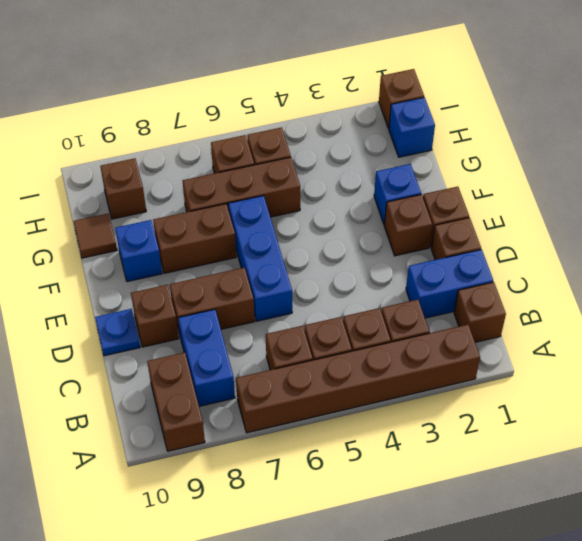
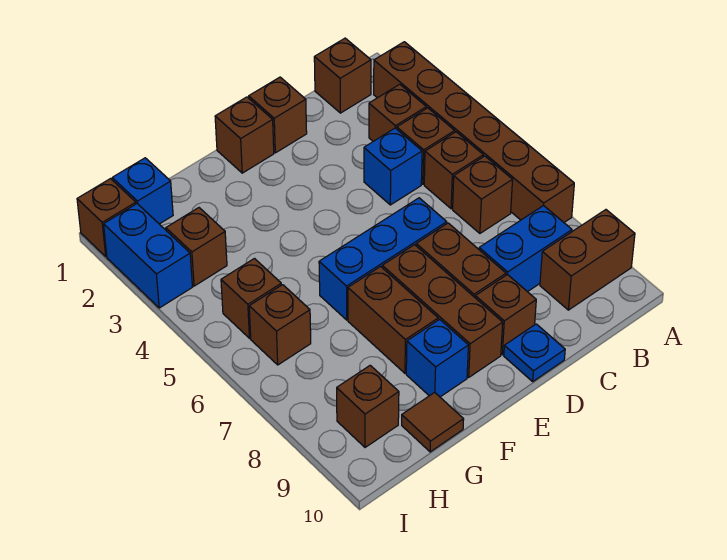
blue brick C1:C2 level 1 -> blue brick I2:I3 level 1
brown brick E2 level 1 -> brown brick H3 level 1
blue brick F2 level 1 -> blue brick C4 level 1
brown brick G5:G7 level 1 -> brown brick E7:E9 level 1

